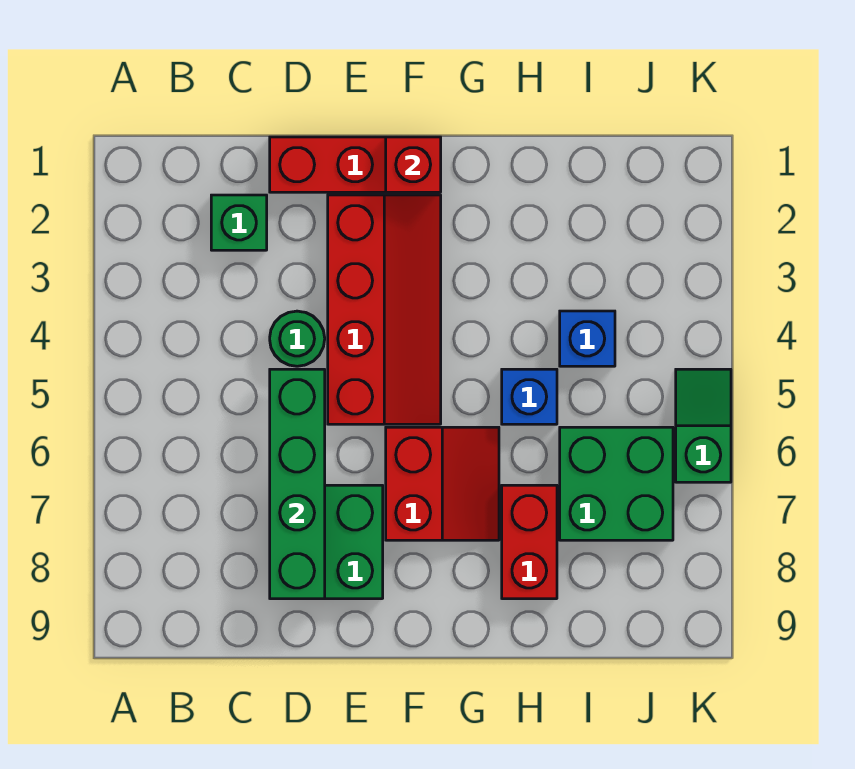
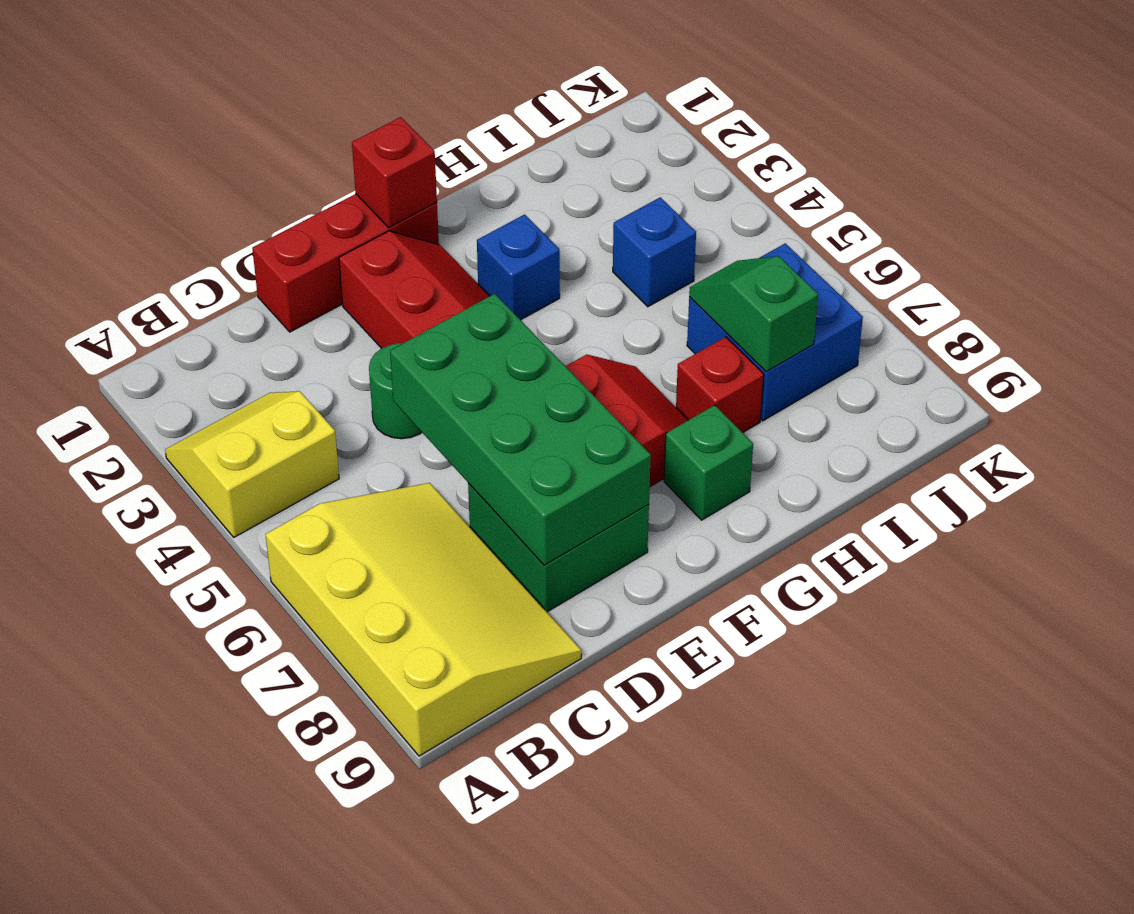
none -> yellow slope A3:B4 level 1 top 4
none -> yellow slope A6:C9 level 1 top A
green brick C2 level 1 -> green brick G8 level 1
green brick D5:D8 level 2 -> green brick D5:E8 level 2
blue brick H5 level 1 -> blue brick G3 level 1
red brick H7:H8 level 1 -> red brick H7 level 1
green brick I6:J7 level 1 -> blue brick I6:J7 level 1
green slope K5:K6 level 1 top 6 -> green slope I6:I7 level 2 top 7

